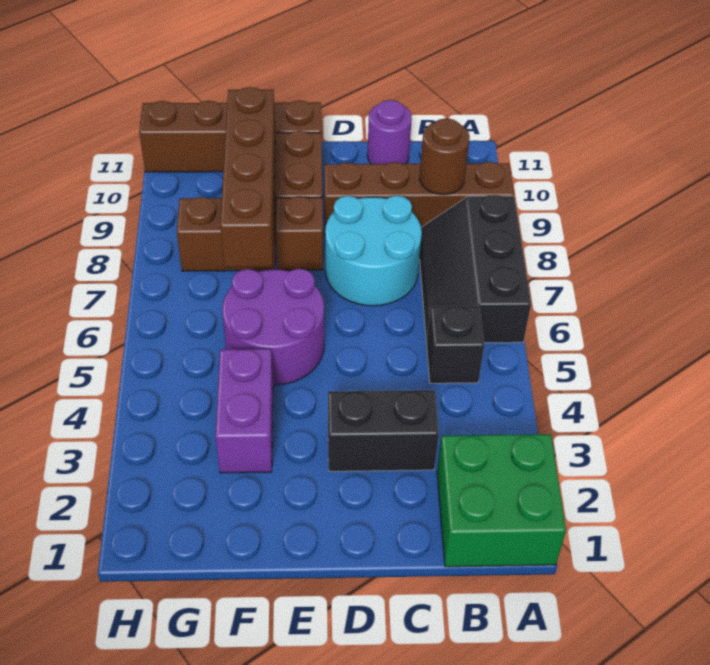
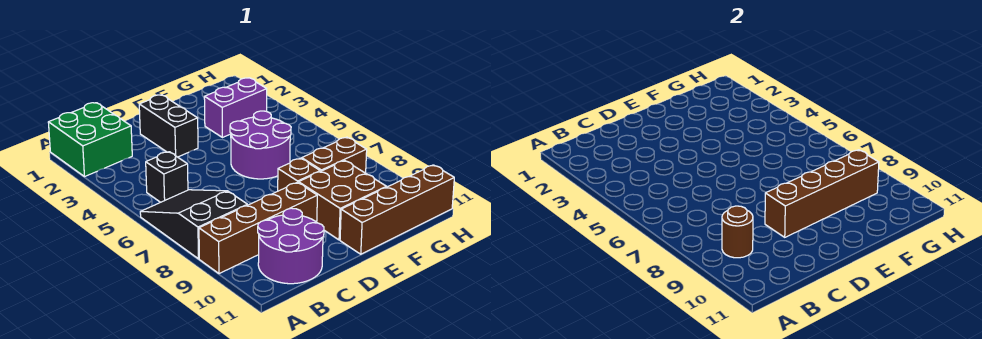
black slope A6:B8 level 1 top A -> black slope A6:B8 level 1 top 8
black brick C3:D3 level 1 -> black brick D2:D3 level 1
cyan round brick C7:D8 level 1 -> none
purple round brick C11 level 1 -> purple round brick B10:C11 level 1
purple brick F3:F4 level 1 -> purple brick F3:G3 level 1
brown brick F7:F10 level 2 -> brown brick D9:G9 level 2

